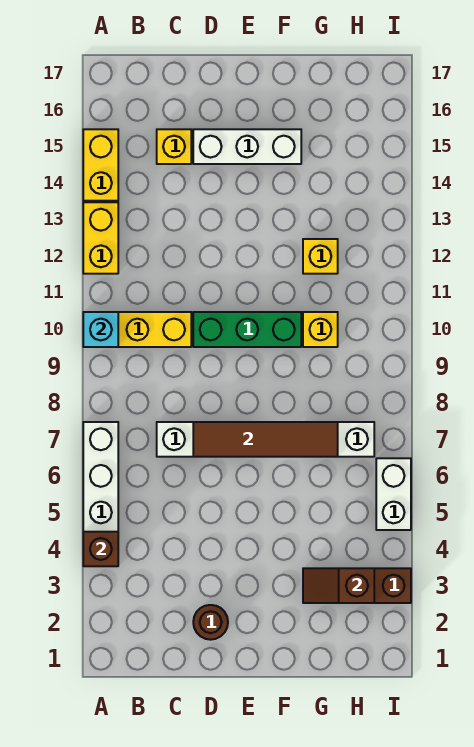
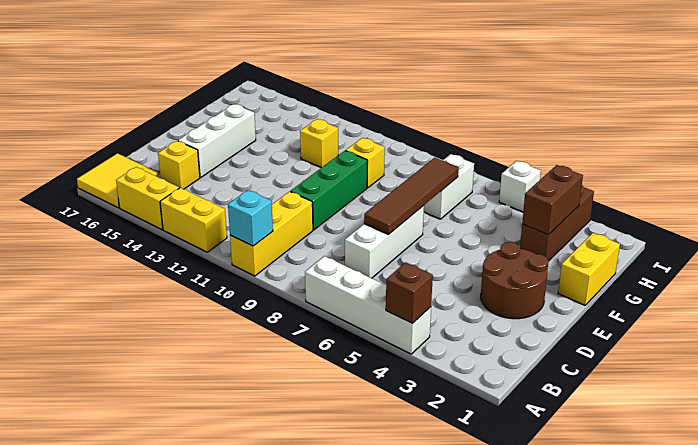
none -> yellow tile A16:B17 level 1
brown round brick D2 level 1 -> brown round brick D2:E3 level 1
none -> yellow brick F1:G1 level 1
brown slope G3:H3 level 2 top H -> brown brick G3:H3 level 2
white brick I5:I6 level 1 -> white brick I5 level 1

